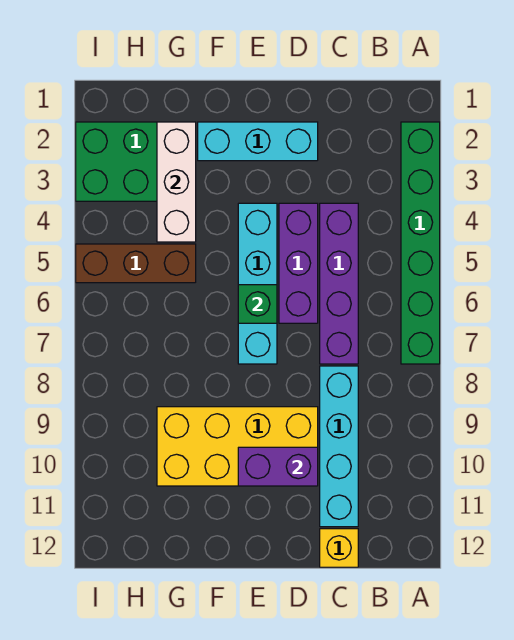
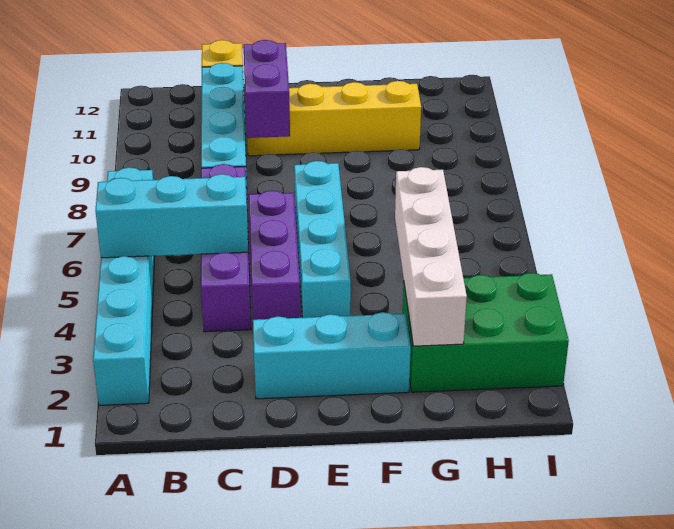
green brick A2:A7 level 1 -> cyan brick A2:A7 level 1
none -> cyan brick A5:C5 level 2
yellow brick D9:G10 level 1 -> yellow brick D10:G10 level 1
purple brick D10:E10 level 2 -> purple brick D9:D10 level 2
green brick E6 level 2 -> none
white brick G2:G4 level 2 -> white brick G2:G5 level 2
brown brick G5:I5 level 1 -> none

